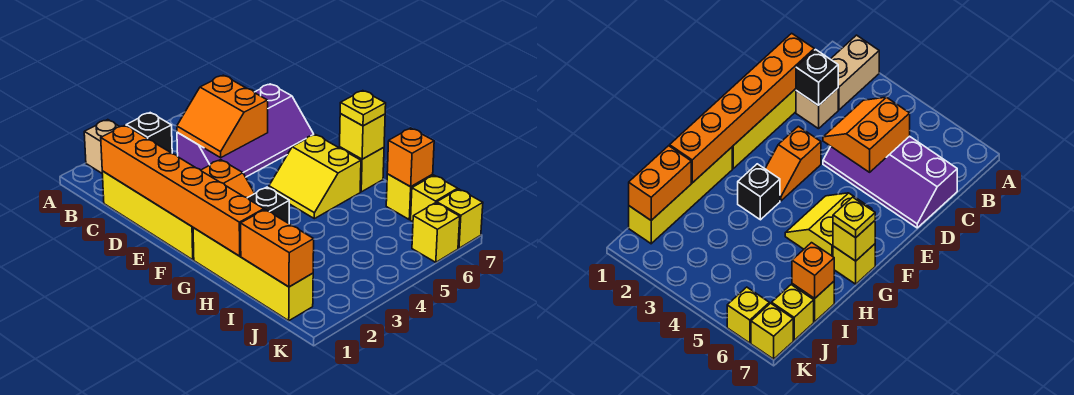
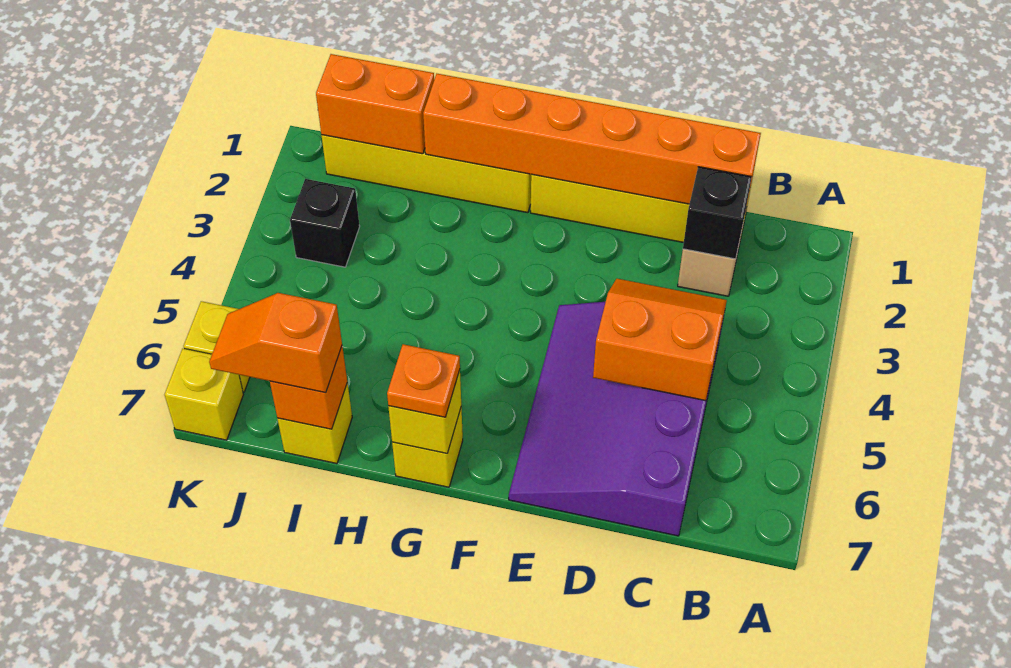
tan brick A2:B2 level 1 -> none
purple slope C4:D7 level 1 top C -> purple slope C4:E7 level 1 top C
orange slope E3:F3 level 1 top E -> orange slope I7:J7 level 3 top I
yellow slope F5:G6 level 1 top 6 -> none
black brick G3 level 1 -> black brick J3 level 1
yellow plate G7 level 3 -> orange plate G7 level 3
yellow brick J7 level 1 -> none

